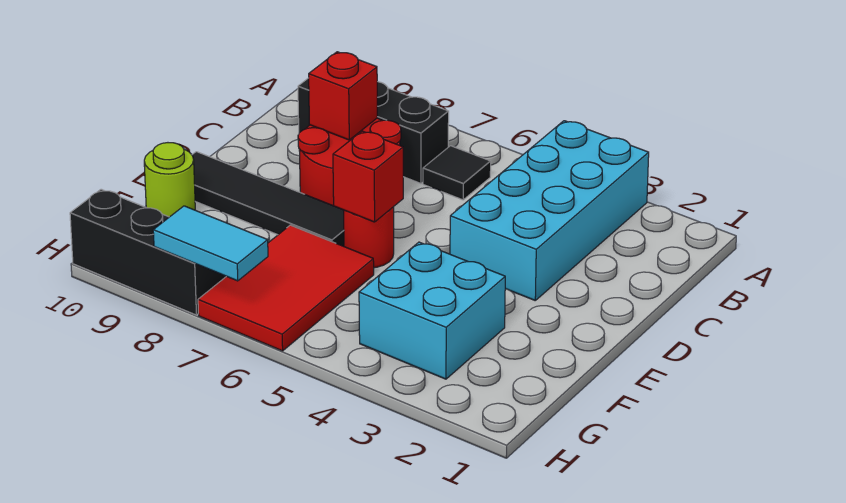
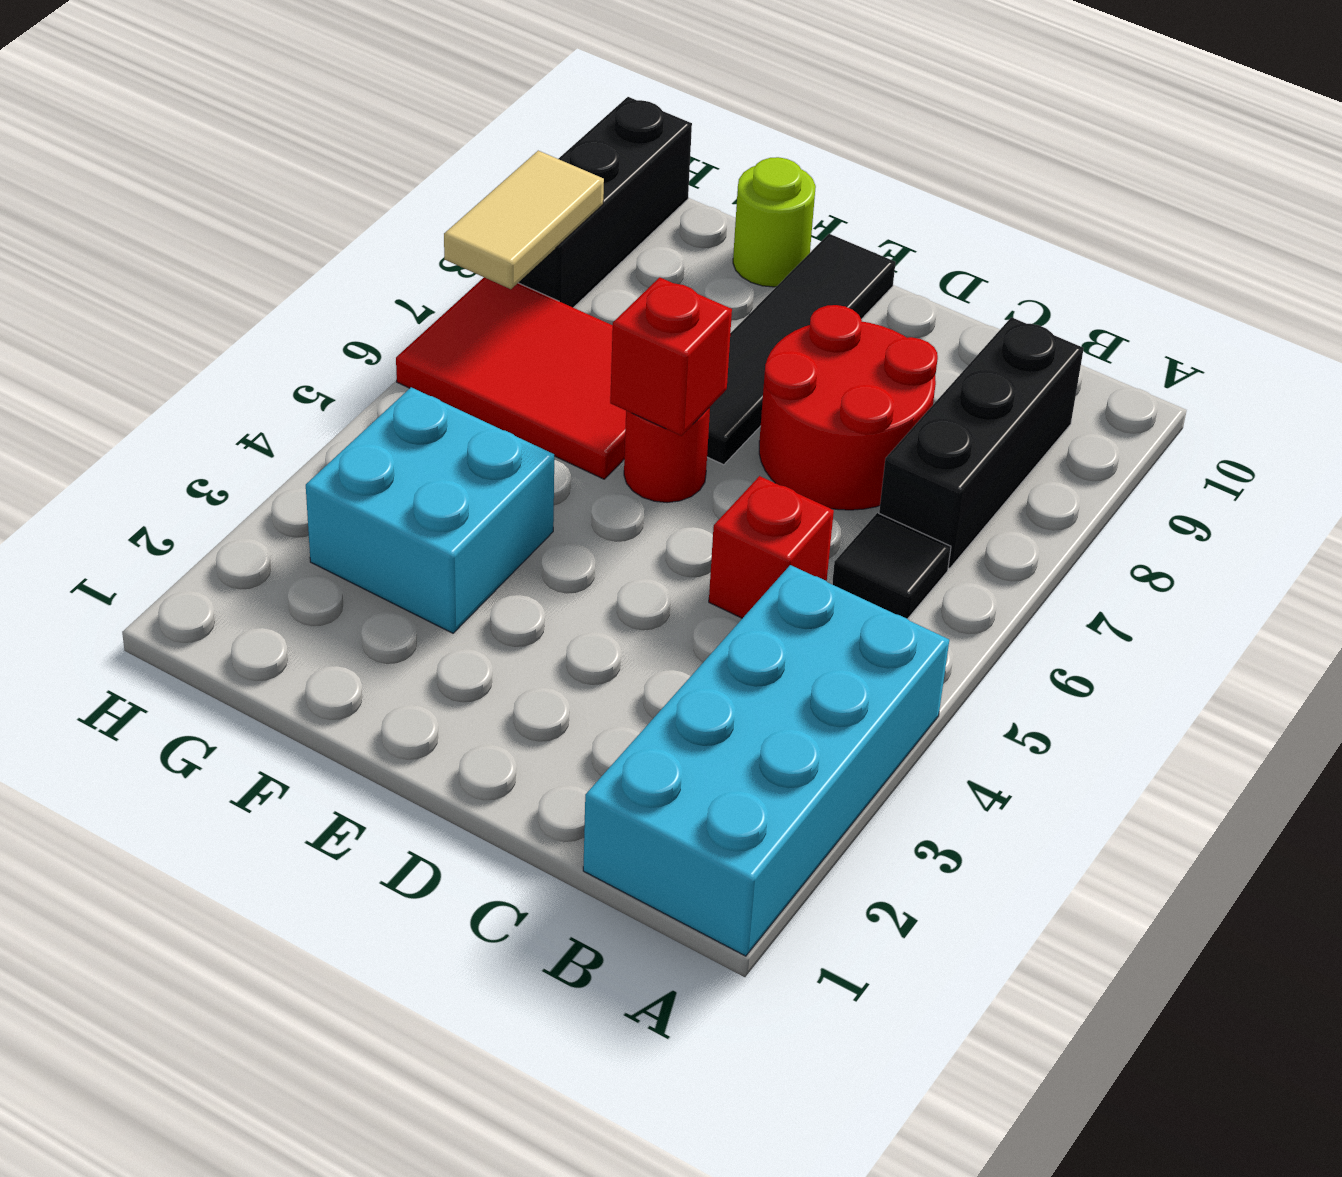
cyan brick A3:D4 level 1 -> cyan brick A1:B4 level 1
red brick C8 level 2 -> red brick C5 level 1
cyan tile H7:H8 level 2 -> tan tile H7:H8 level 2

